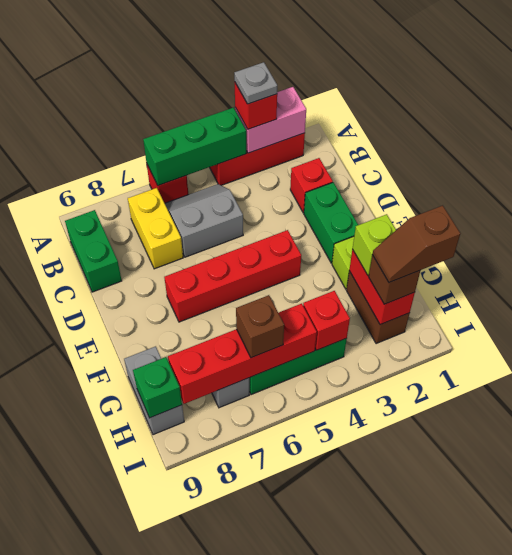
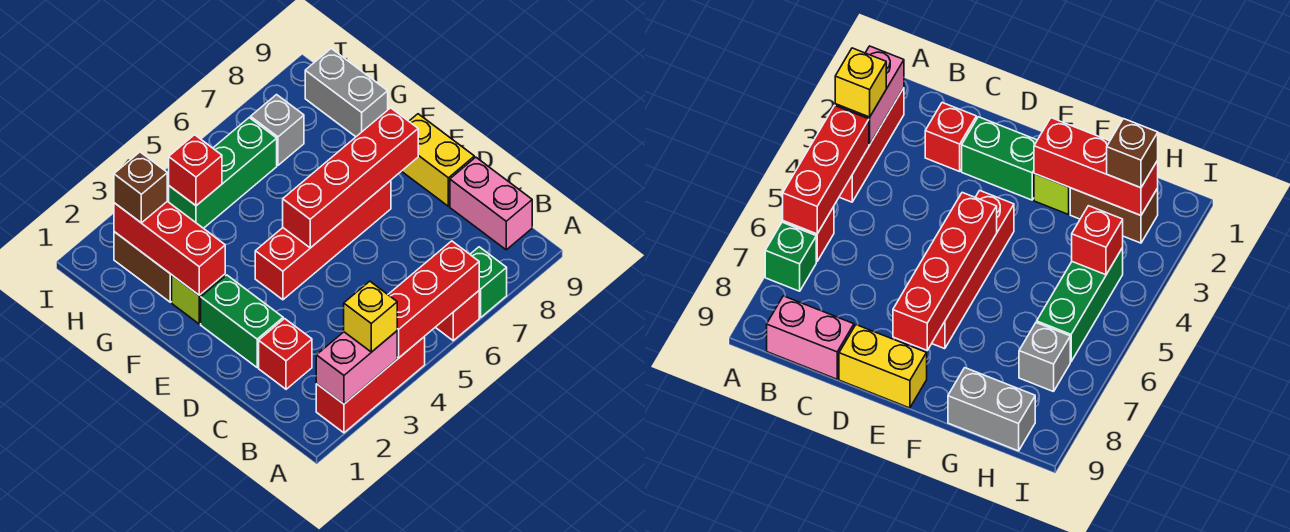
red brick A3 level 3 -> yellow brick A3 level 3
grey plate A3 level 4 -> none
green brick A4:A6 level 2 -> red brick A4:A6 level 2
grey slope B5:C6 level 1 top C -> none
yellow brick B7:C7 level 1 -> yellow brick D9:E9 level 1
green brick B9:C9 level 1 -> pink brick B9:C9 level 1
red brick G2:H2 level 2 -> red brick F2:H2 level 2
lime brick G2 level 3 -> none
brown slope H1:H2 level 4 top 1 -> none
red brick H5:H8 level 2 -> red brick E5:E8 level 2
brown brick H6 level 3 -> none
green brick H9 level 2 -> green brick A7 level 1

